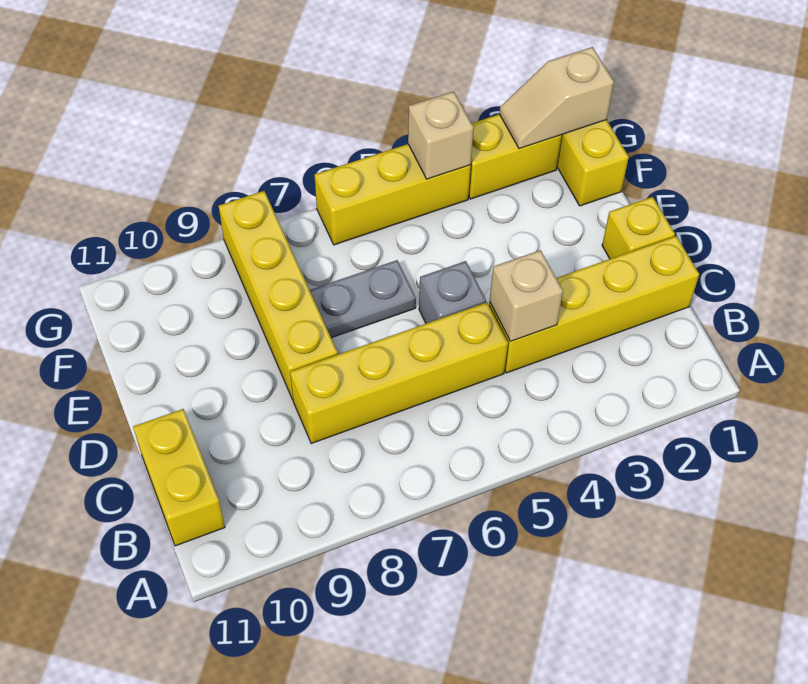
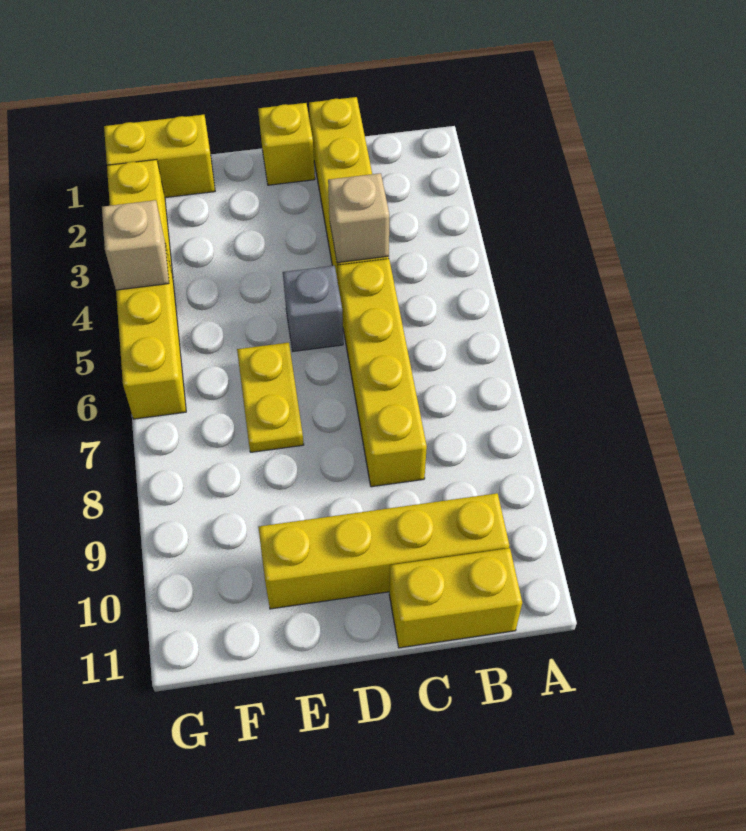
yellow brick D8:G8 level 1 -> yellow brick B10:E10 level 1
grey plate E6:E7 level 1 -> yellow plate E6:E7 level 1
tan slope G1:G2 level 2 top 1 -> none

